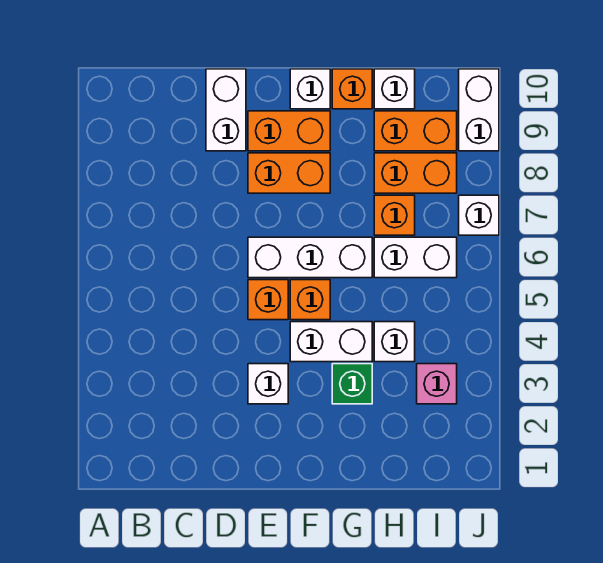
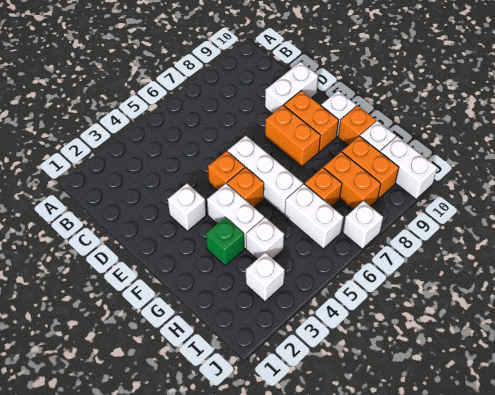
pink brick I3 level 1 -> white brick I3 level 1
white brick J9:J10 level 1 -> white brick I10:J10 level 1

